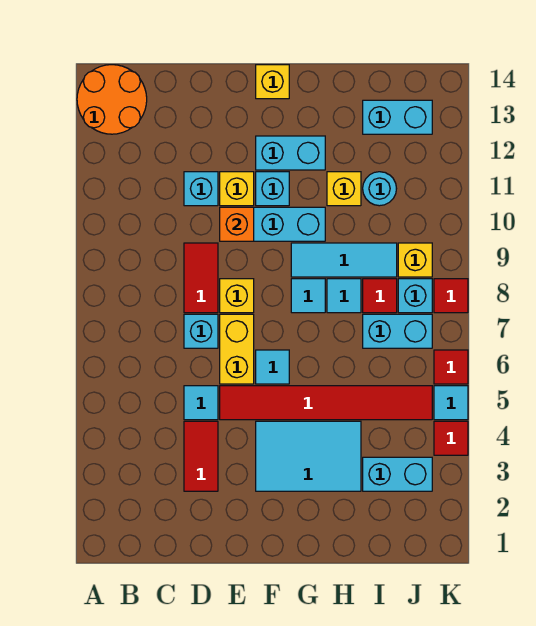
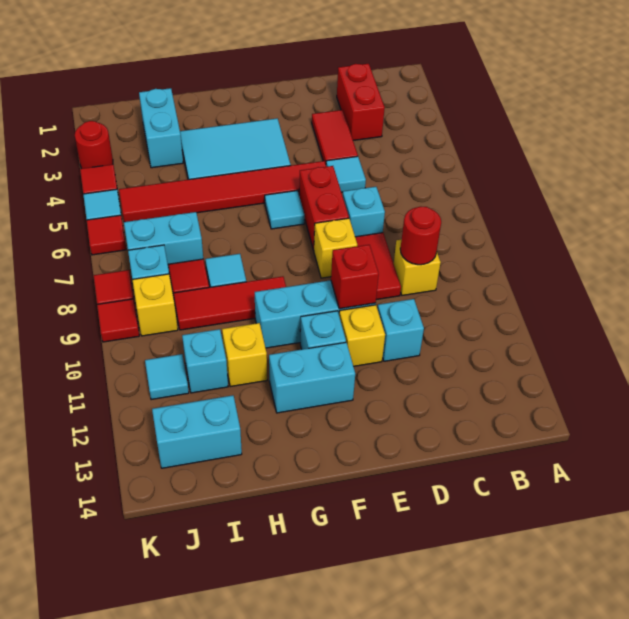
orange round brick A13:B14 level 1 -> none
none -> red brick C2:C3 level 1
none -> red round brick C9 level 2
yellow brick E6:E7 level 1 -> red brick E6:E7 level 1
orange brick E10 level 2 -> red brick E10 level 2
yellow brick F14 level 1 -> yellow brick C9 level 1
cyan tile G8 level 1 -> cyan tile J11 level 1
cyan tile G9:I9 level 1 -> red tile G9:I9 level 1
cyan brick I3:J3 level 1 -> cyan brick I2:I3 level 1
cyan round brick I11 level 1 -> cyan brick I11 level 1
none -> red round brick K3 level 1
none -> red tile K9 level 1

